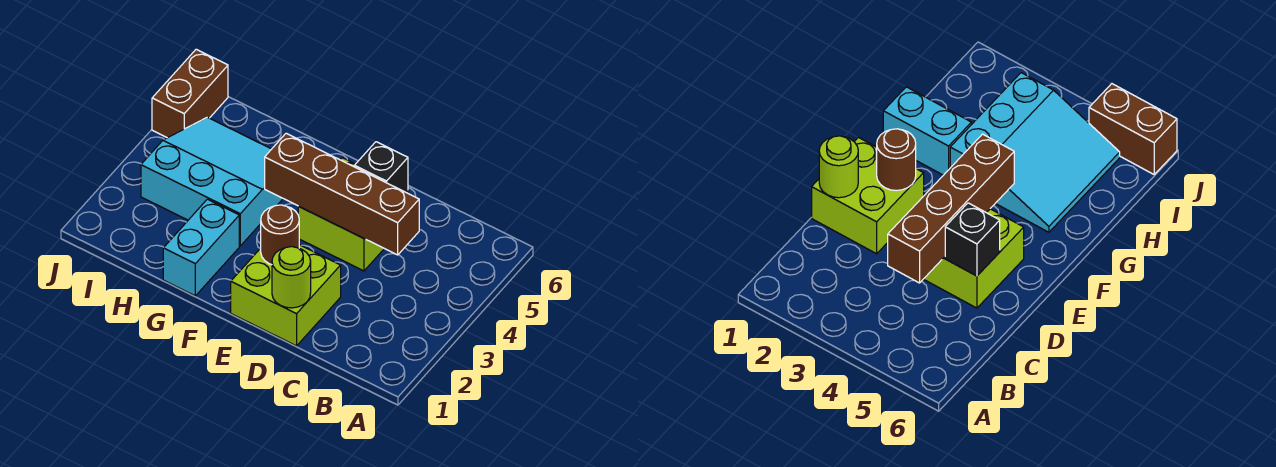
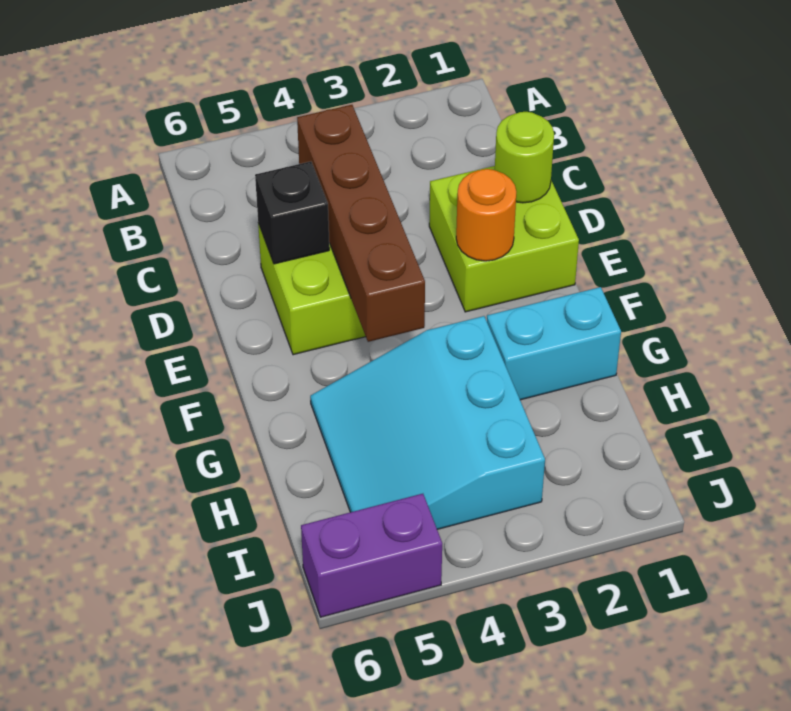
brown round brick E2 level 2 -> orange round brick E2 level 2
brown brick J5:J6 level 1 -> purple brick J5:J6 level 1

